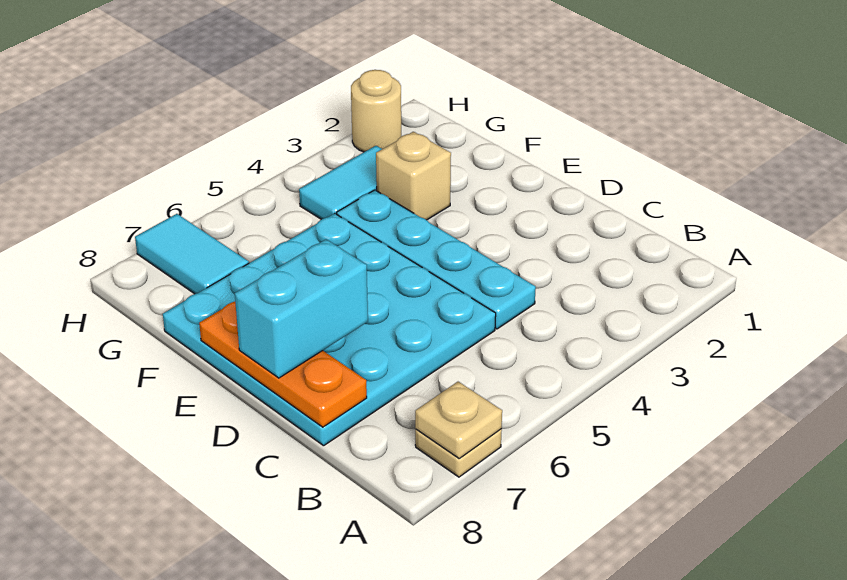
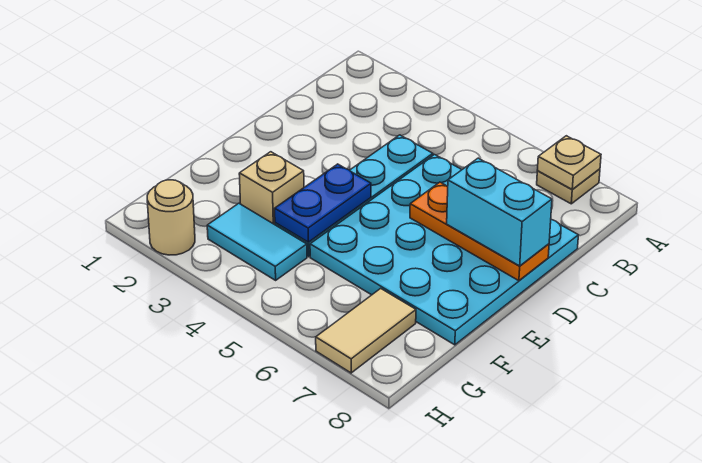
orange plate C8:E8 level 2 -> orange plate D6:D8 level 2
none -> blue plate E4:F4 level 2
cyan tile G7:H7 level 1 -> tan tile G7:H7 level 1

